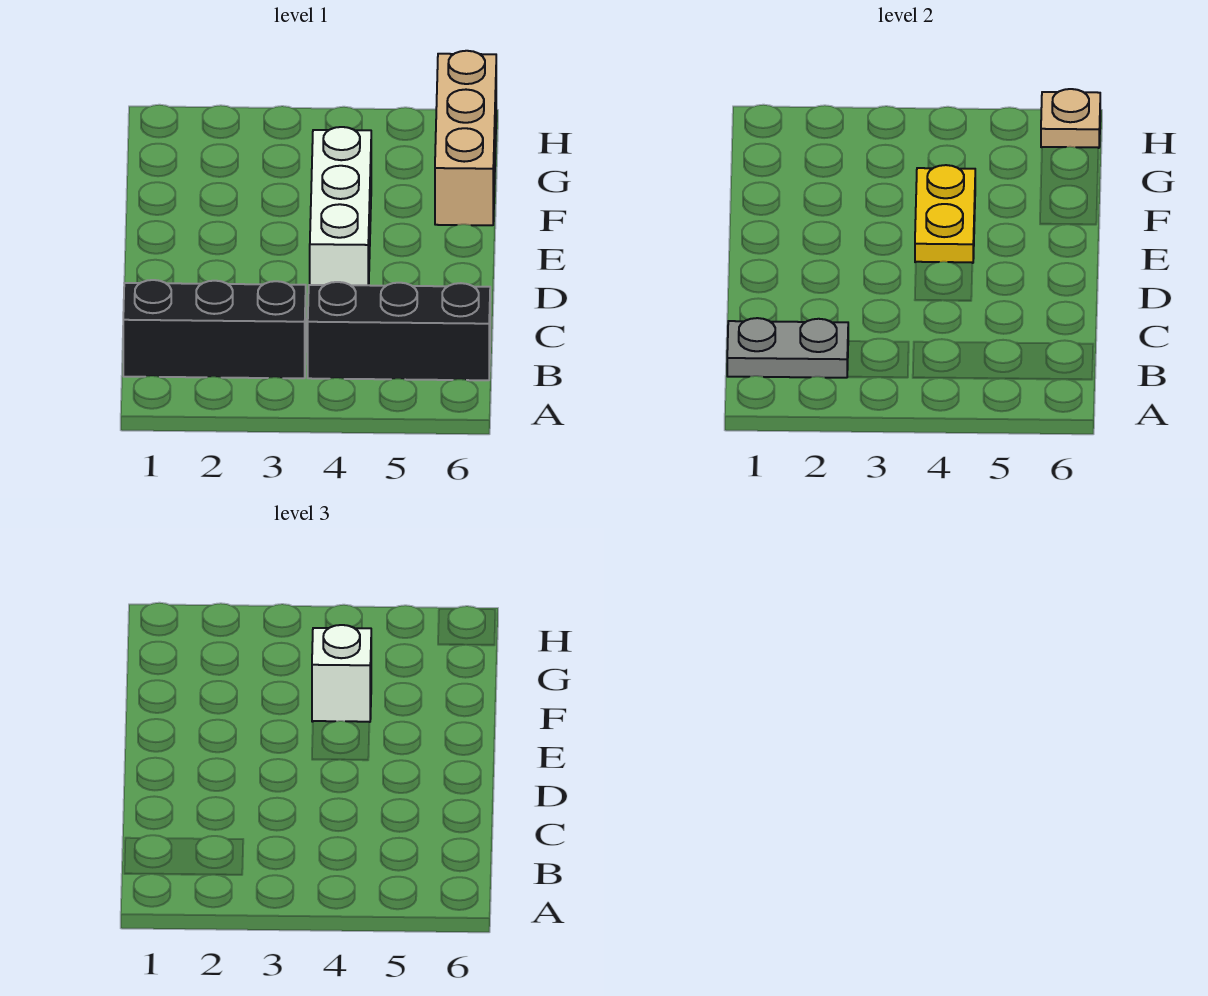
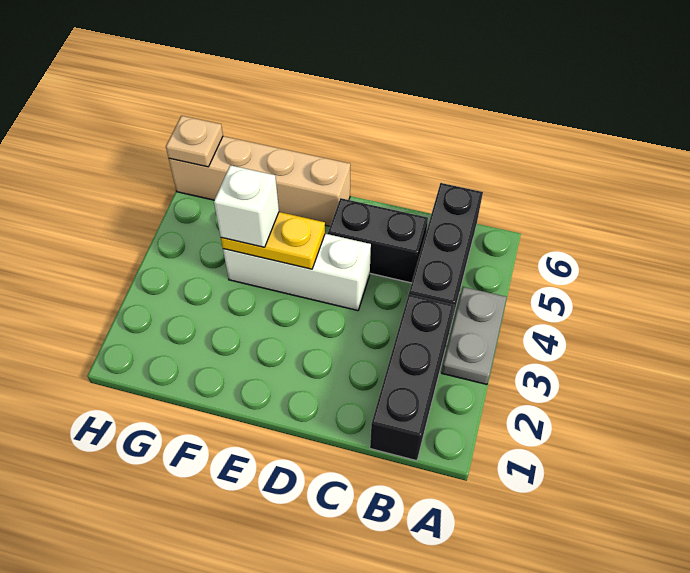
grey plate B1:B2 level 2 -> grey plate A3:A4 level 1
none -> black brick C5:D5 level 1
tan brick F6:H6 level 1 -> tan brick E6:H6 level 1

